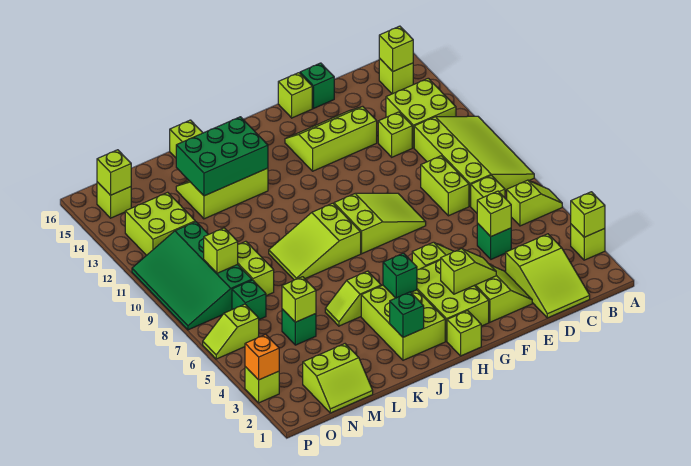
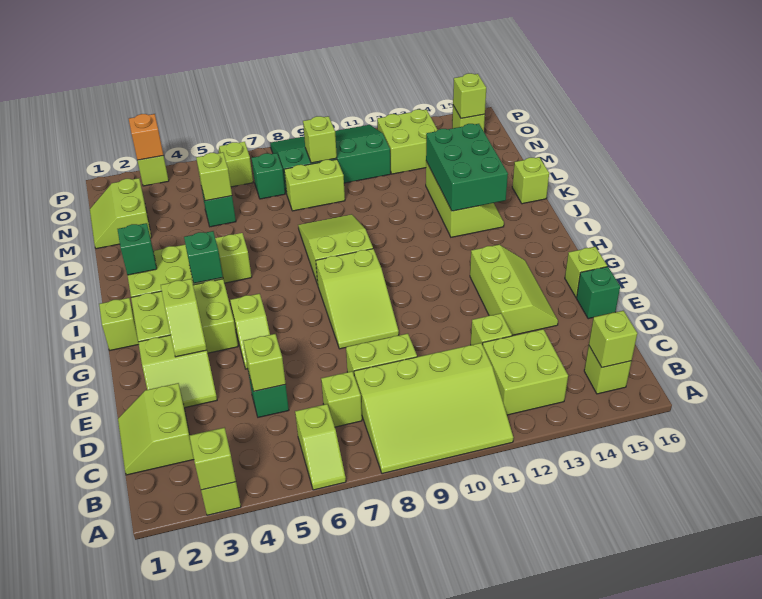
lime slope C1:D3 level 1 top 3 -> lime slope C1:D2 level 1 top 2

